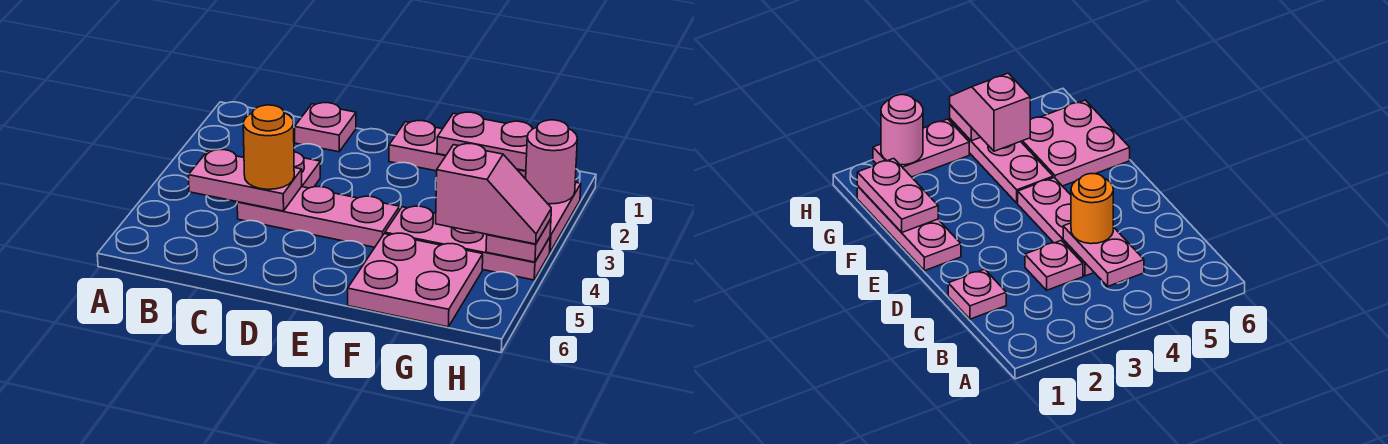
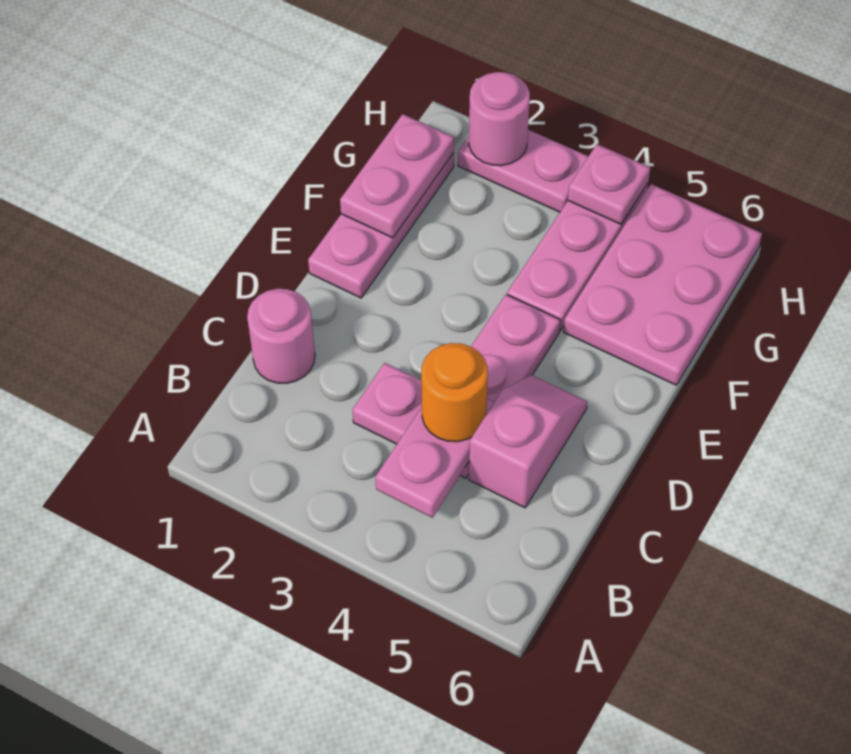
pink plate C1 level 1 -> pink round brick C1 level 1
pink plate F5:G6 level 1 -> pink plate F5:H6 level 1
pink slope G4:H4 level 3 top G -> pink slope C5:D5 level 1 top C

